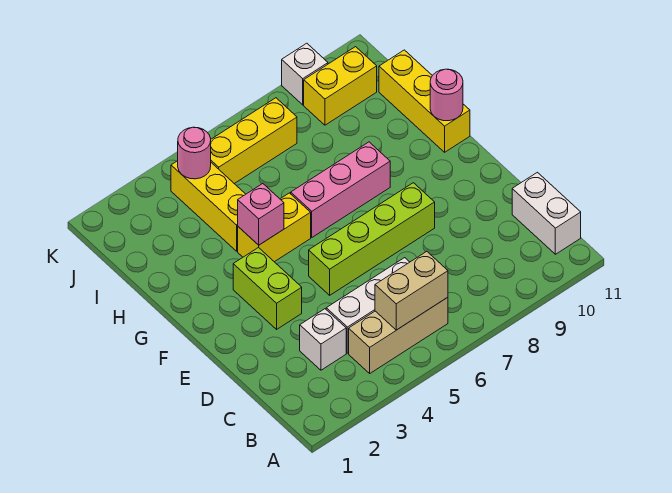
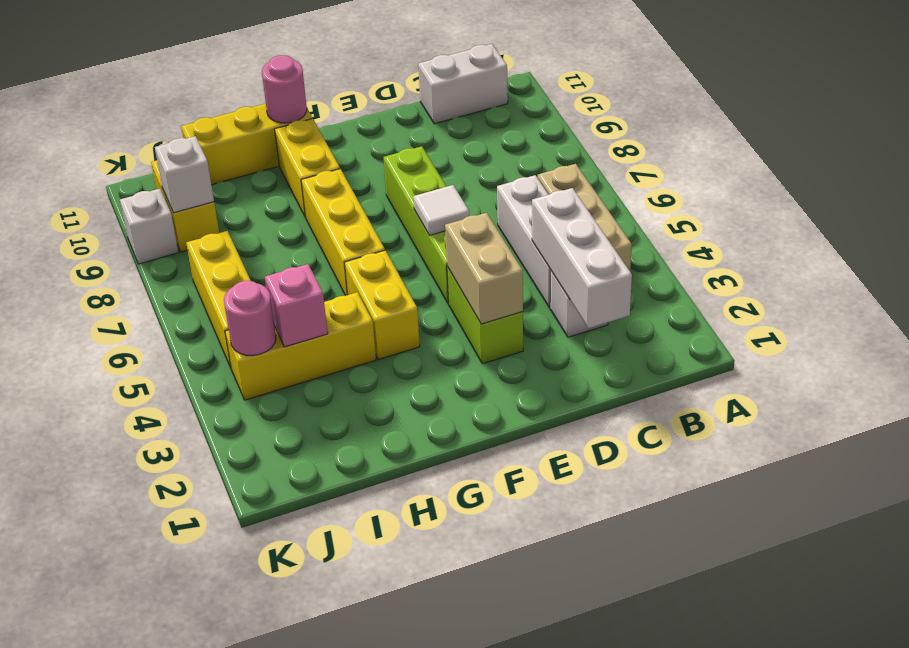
tan brick B5:B6 level 2 -> tan brick E3:E4 level 2
none -> white brick C2:C4 level 2
lime brick E3:F3 level 1 -> lime brick E3:E4 level 1
none -> white tile E6 level 2
pink brick G4 level 2 -> pink brick I4 level 2
pink brick G6:G8 level 1 -> yellow brick G6:G8 level 1
none -> yellow brick G9:G10 level 1
none -> white brick J9 level 2

